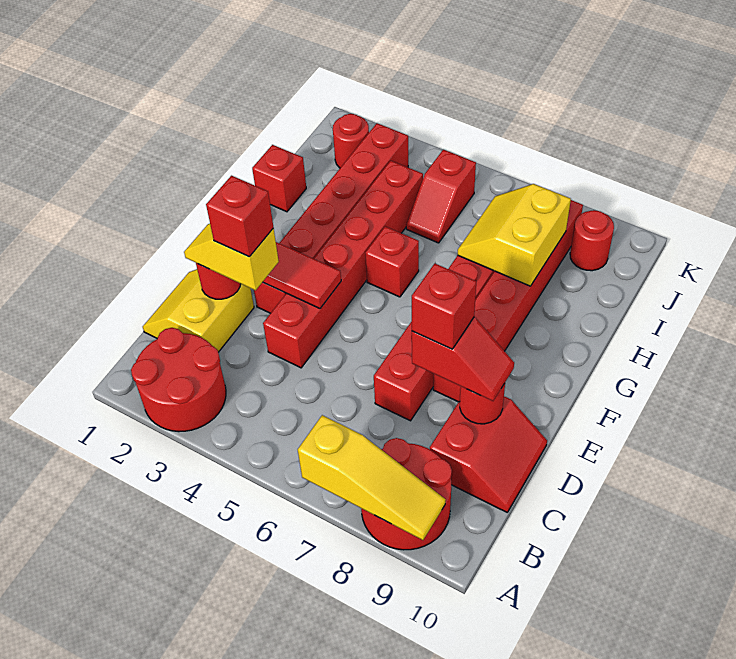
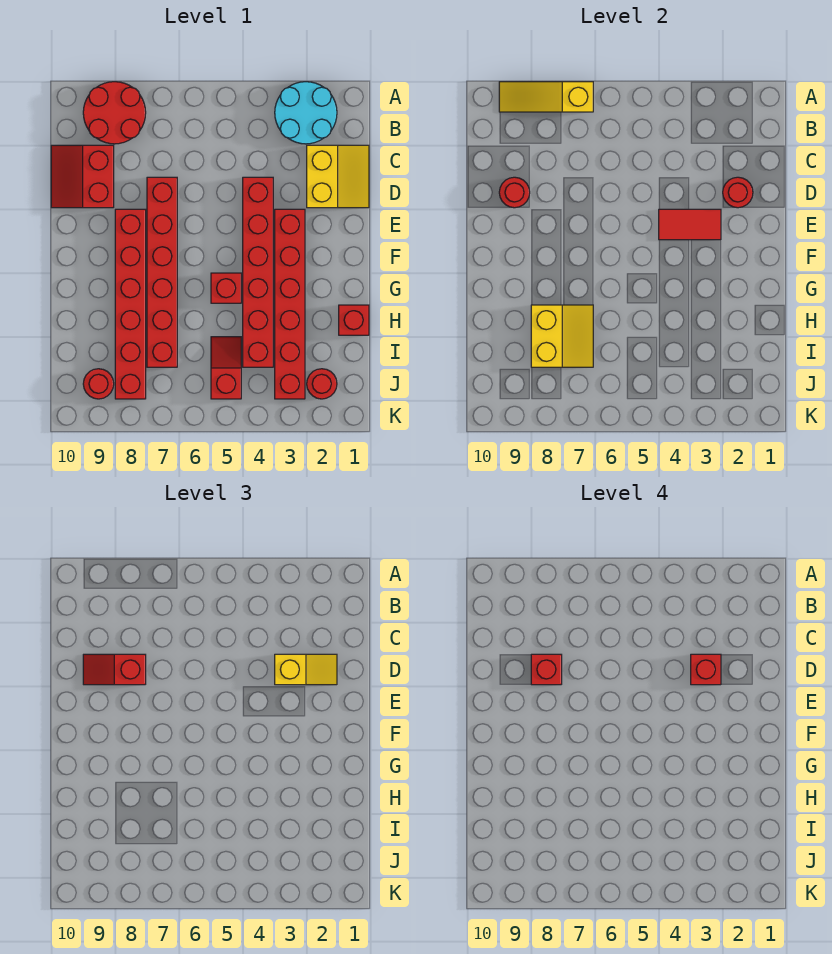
red round brick A2:B3 level 1 -> cyan round brick A2:B3 level 1

